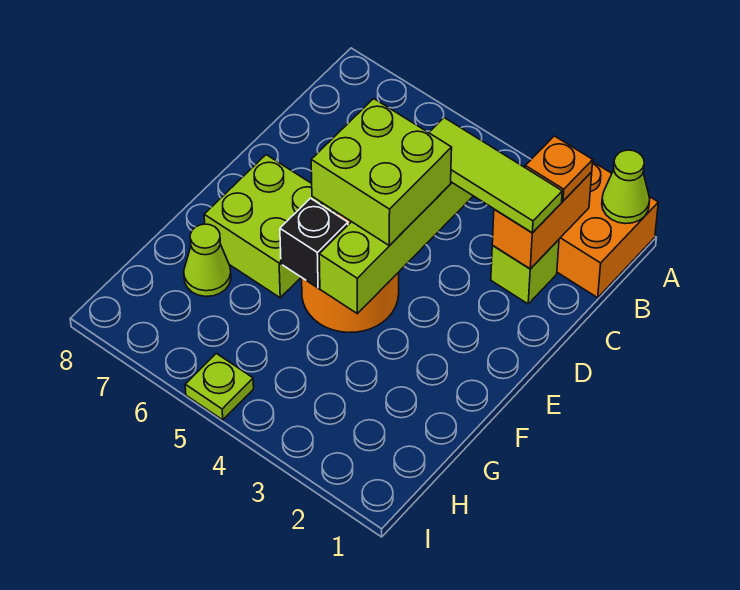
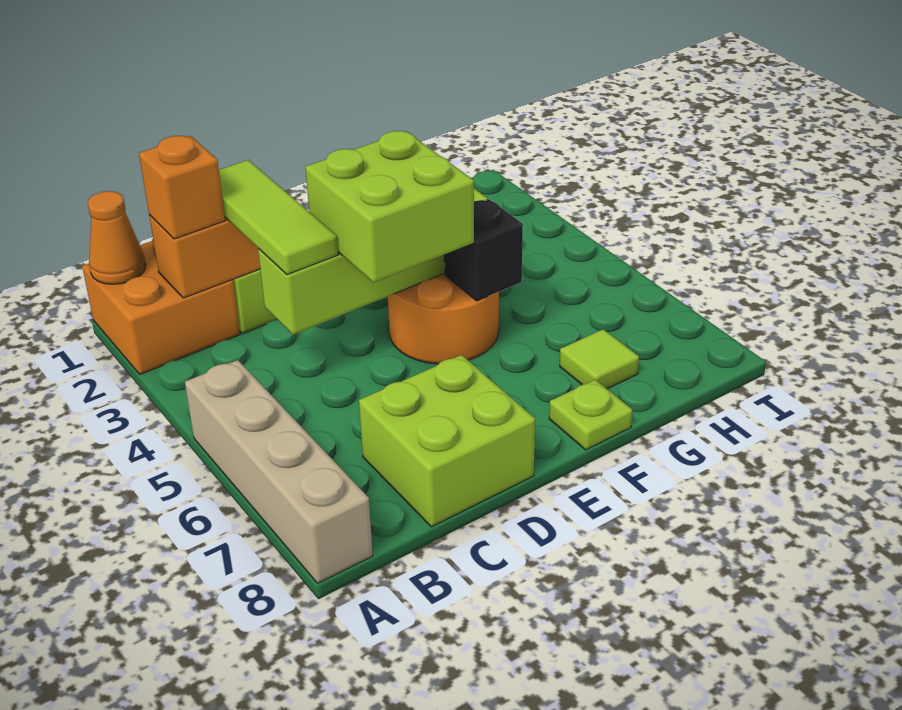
lime cone A1 level 2 -> orange cone A1 level 2
none -> tan brick A5:A8 level 1
orange plate B2 level 3 -> orange brick B2 level 3
lime brick E6:F7 level 1 -> lime brick C7:D8 level 1
lime cone G7 level 1 -> lime tile G7 level 1
lime plate I5 level 1 -> lime plate F8 level 1

